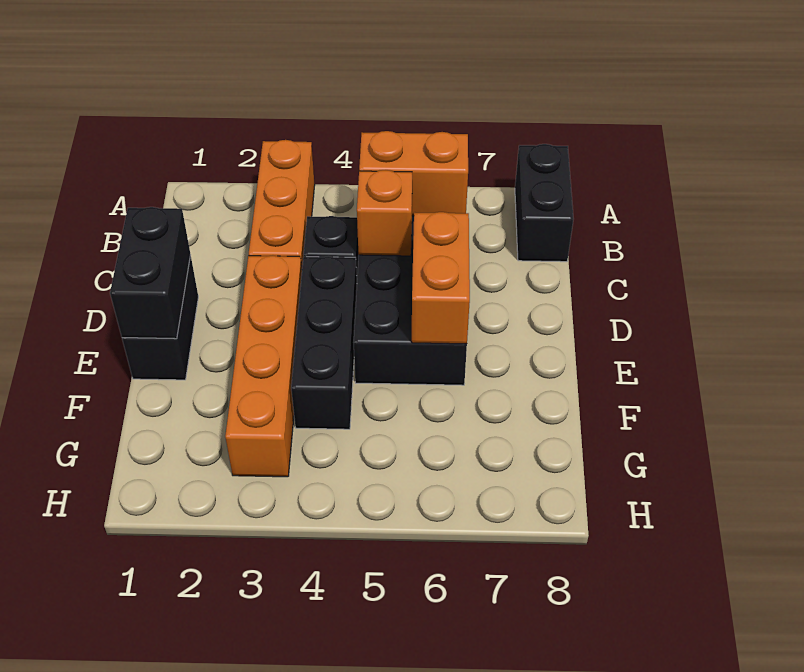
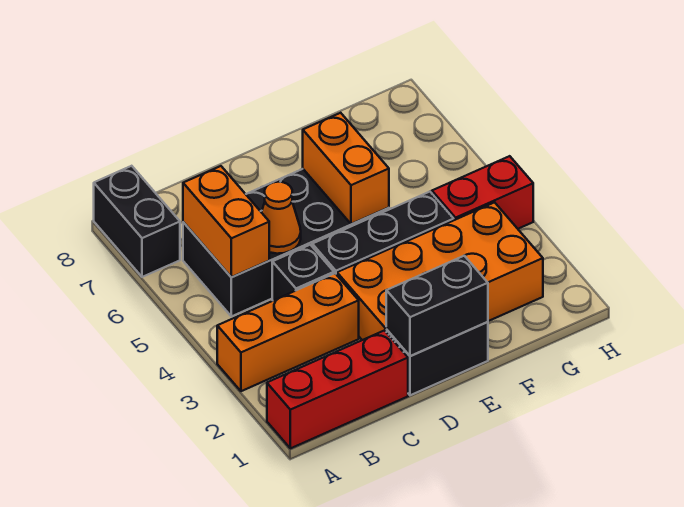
none -> red brick A1:C1 level 1
black brick A8:B8 level 1 -> black brick A7:A8 level 1
orange brick C5 level 2 -> orange cone C5 level 2
orange brick D3:G3 level 1 -> orange brick D2:G3 level 1
orange brick D6:E6 level 2 -> orange brick E5:E6 level 2
none -> red brick G4:H4 level 1

